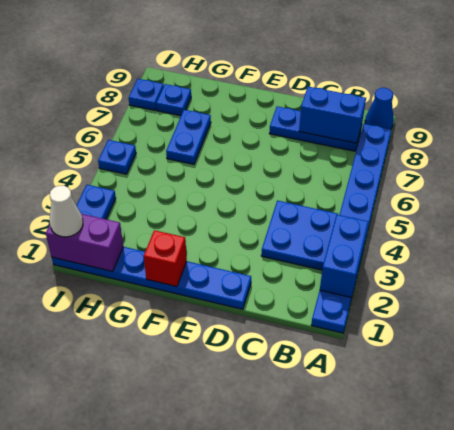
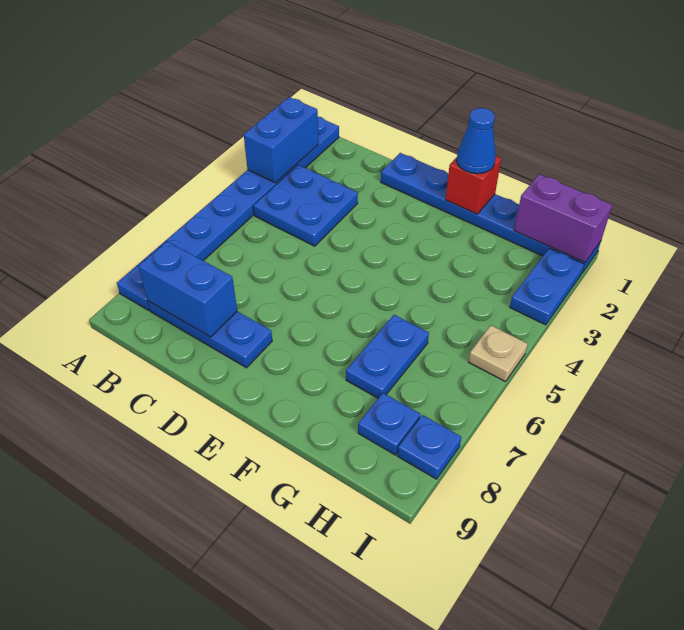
blue cone A9 level 1 -> blue cone F1 level 3
white cone I1 level 3 -> none
blue plate I5 level 1 -> tan plate I5 level 1

